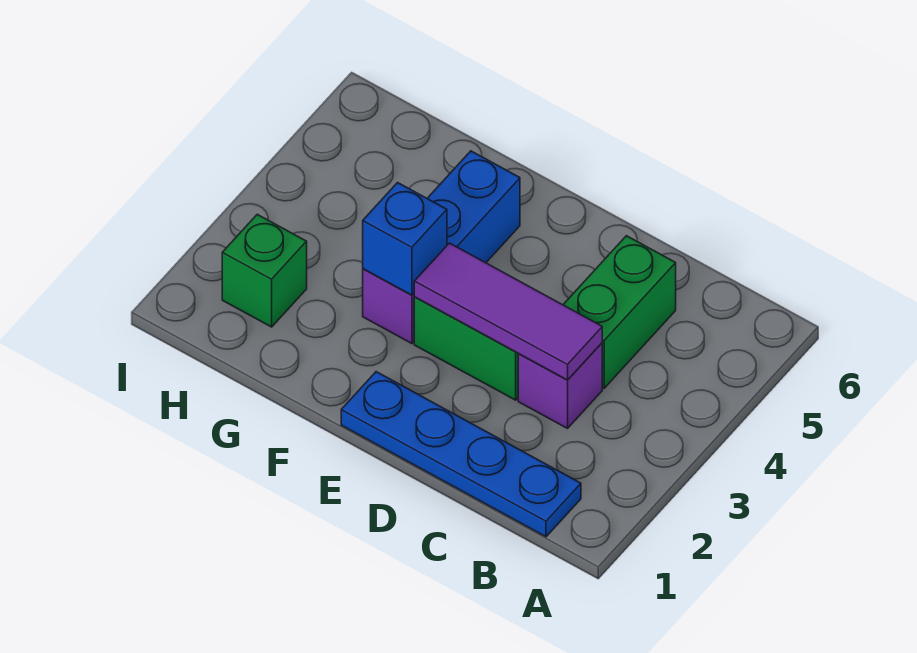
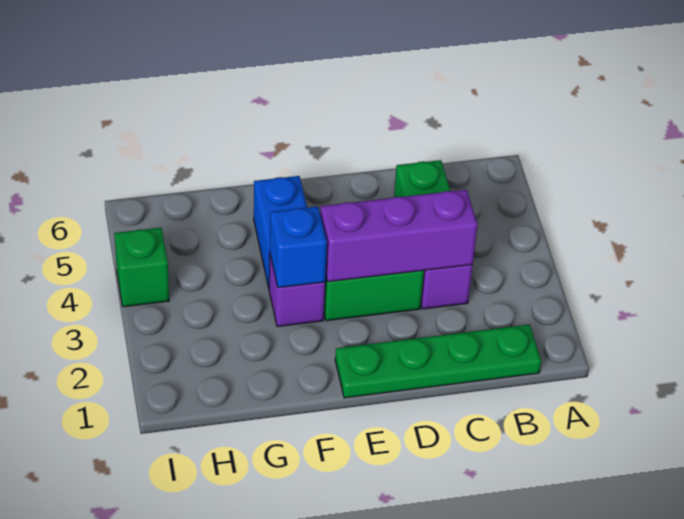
blue plate B1:E1 level 1 -> green plate B1:E1 level 1
purple tile C3:E3 level 2 -> purple brick C3:E3 level 2
green brick H2 level 1 -> green brick I4 level 1

